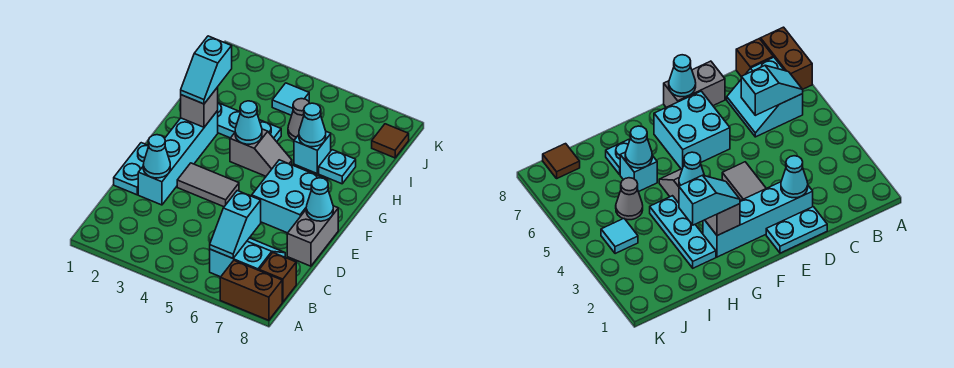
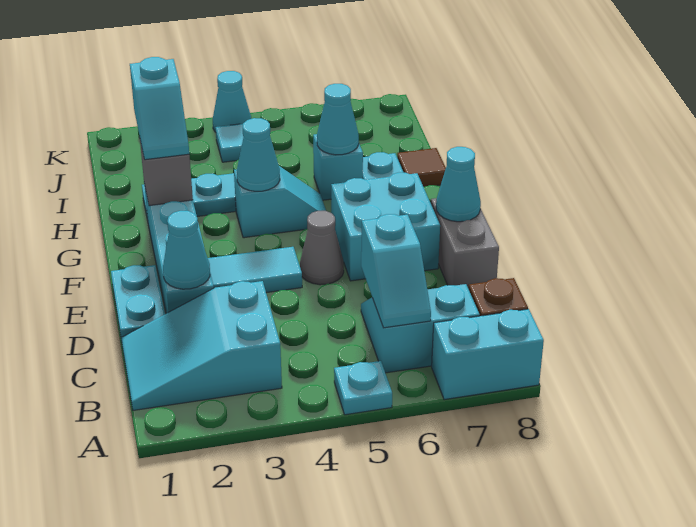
none -> cyan plate A5 level 1
brown brick A7:A8 level 1 -> cyan brick A7:A8 level 1
none -> cyan slope B1:C3 level 1 top 3
grey tile E3:E4 level 1 -> cyan tile E3:E4 level 1
grey slope G4:G5 level 1 top 4 -> cyan slope G4:G5 level 1 top 4
grey cone I5 level 1 -> grey cone E5 level 1
brown tile J8 level 1 -> brown tile H8 level 1
none -> cyan cone K4 level 1

